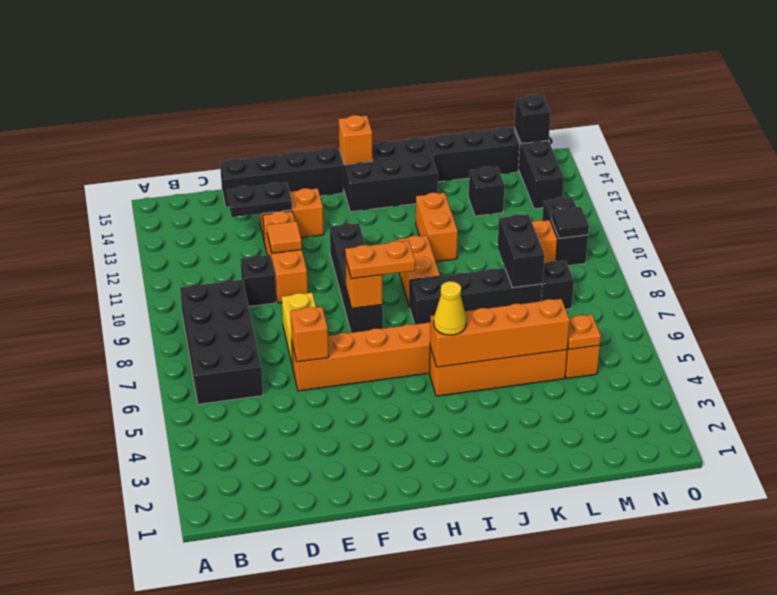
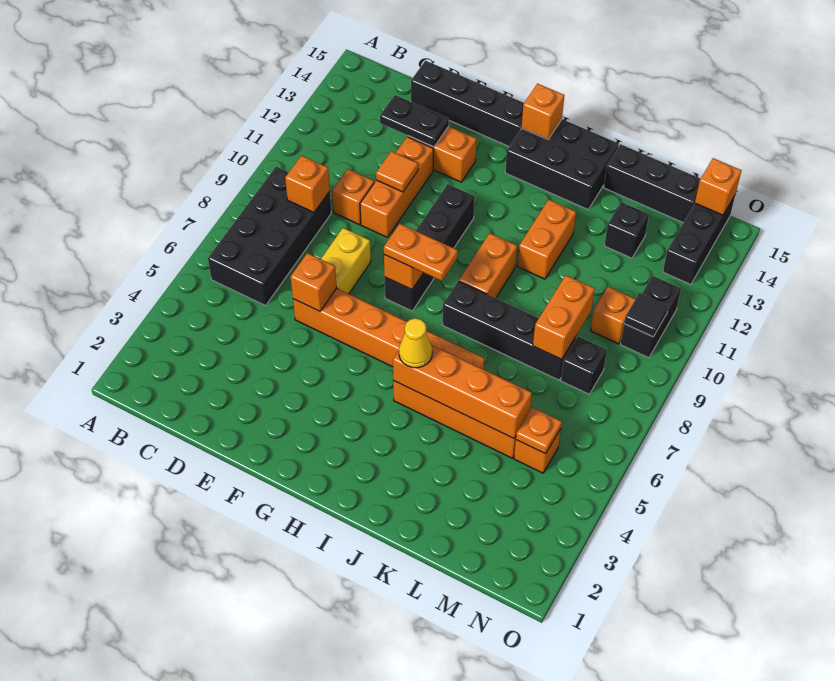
none -> orange brick C9 level 2
black brick D10 level 1 -> orange brick D10 level 1
black brick L8:L9 level 2 -> orange brick L8:L9 level 2
black brick N15 level 2 -> orange brick N15 level 2

